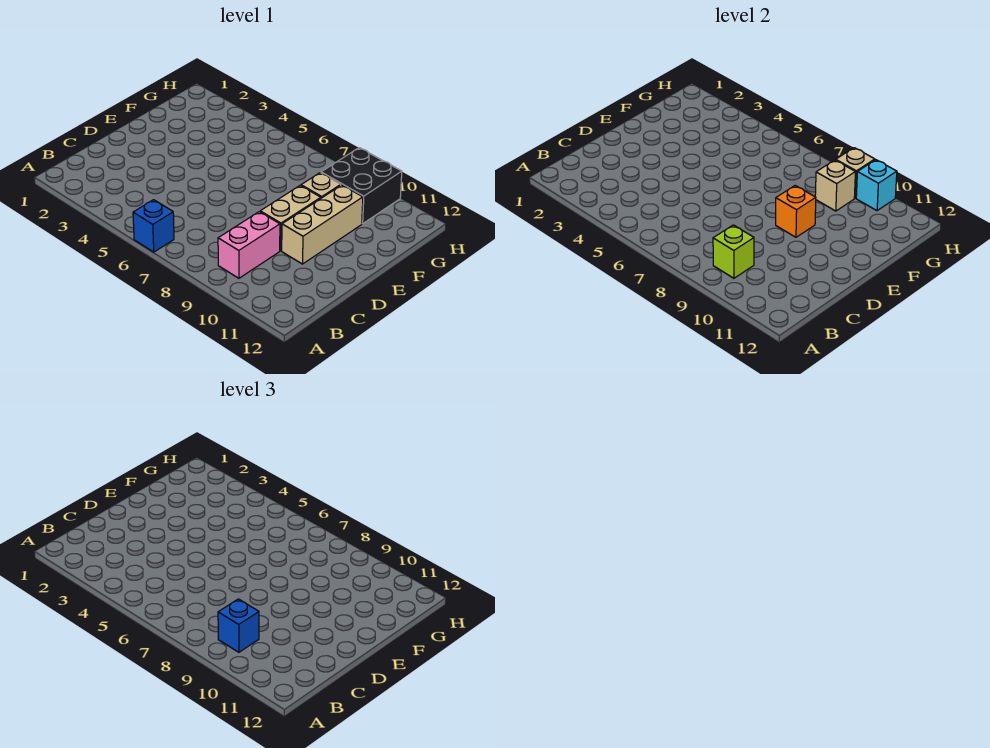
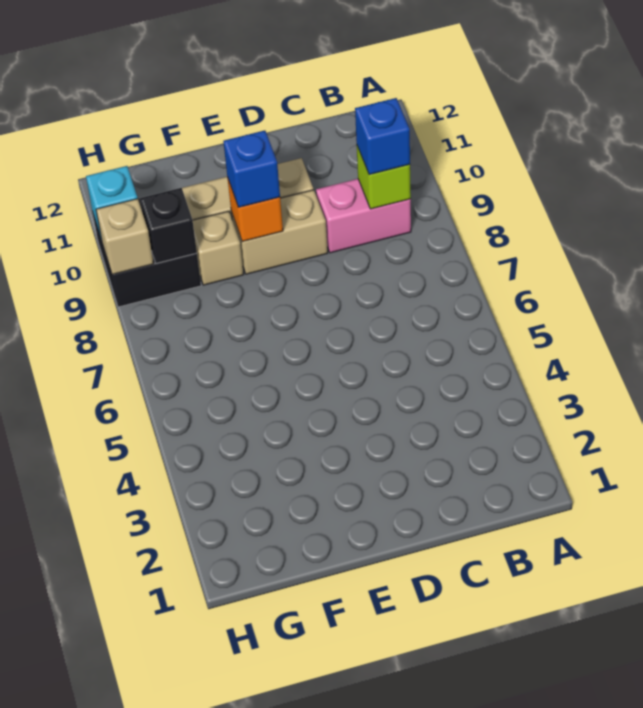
blue brick A6 level 1 -> blue brick E9 level 3
tan brick G9 level 2 -> black brick G9 level 2

